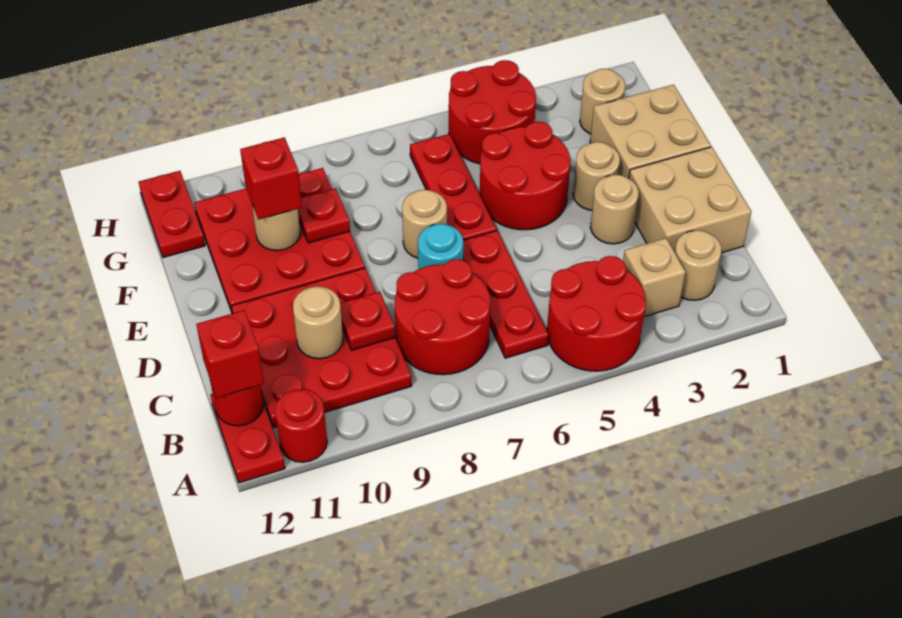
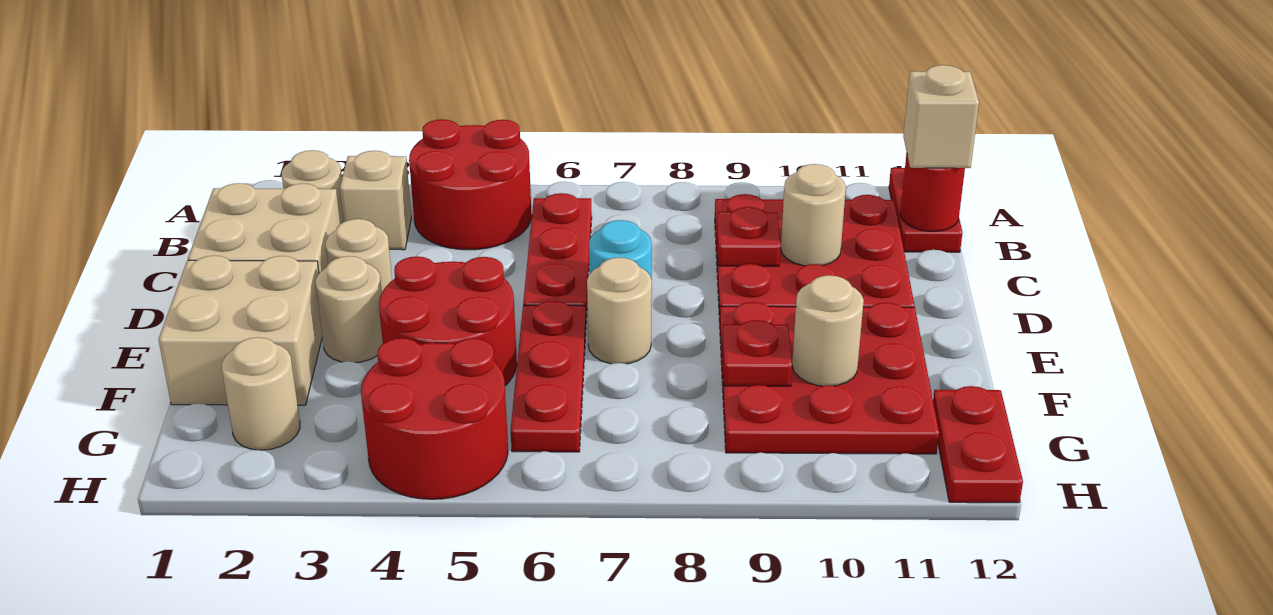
red round brick A11 level 1 -> none
red round brick B7:C8 level 1 -> none
red brick B12 level 3 -> tan brick B12 level 3
red brick F10 level 3 -> none

